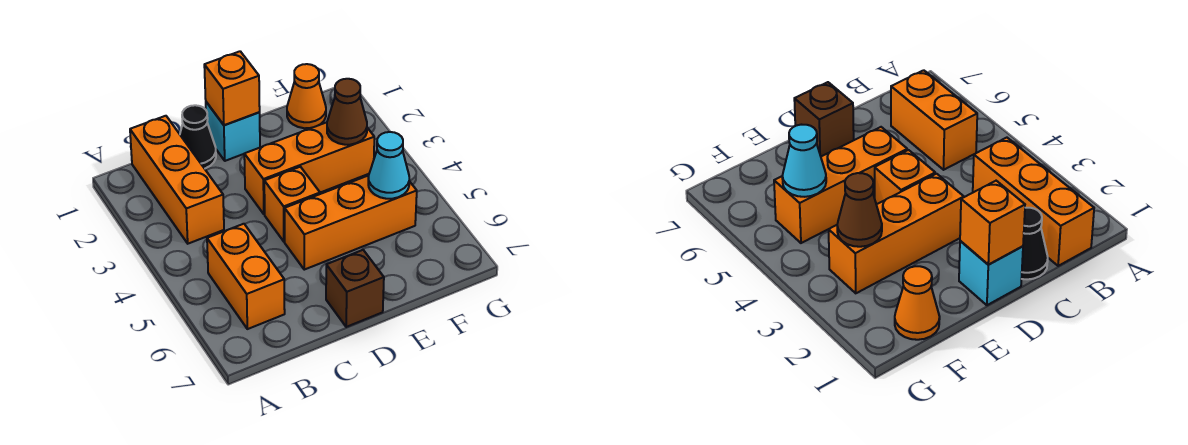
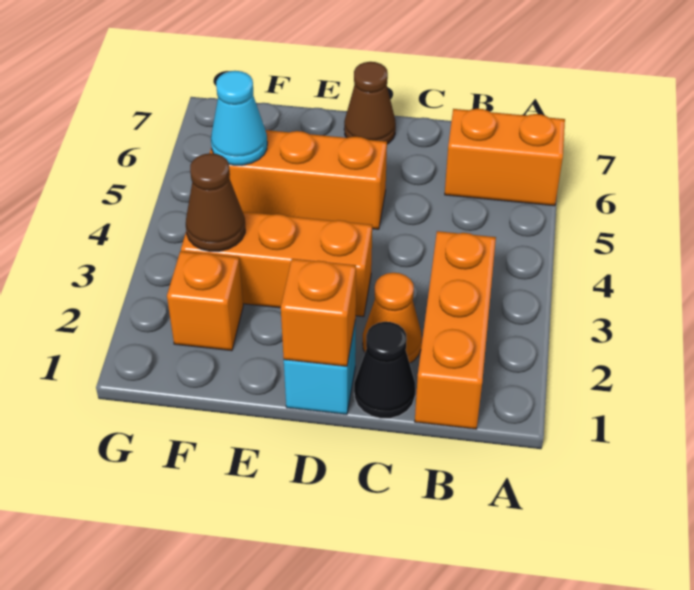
orange brick B5:B6 level 1 -> orange brick A6:B6 level 1
orange brick D4 level 1 -> orange brick F2 level 1
brown brick D7 level 1 -> brown cone D7 level 1
orange cone F1 level 1 -> orange cone C2 level 1

